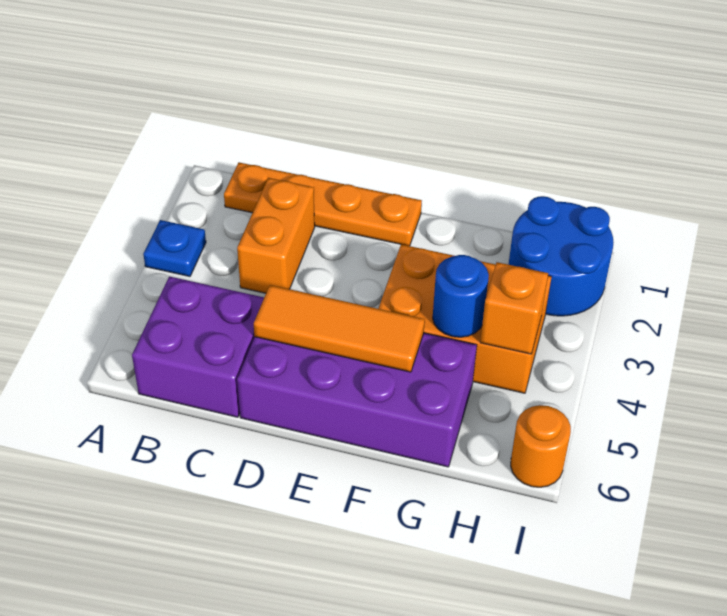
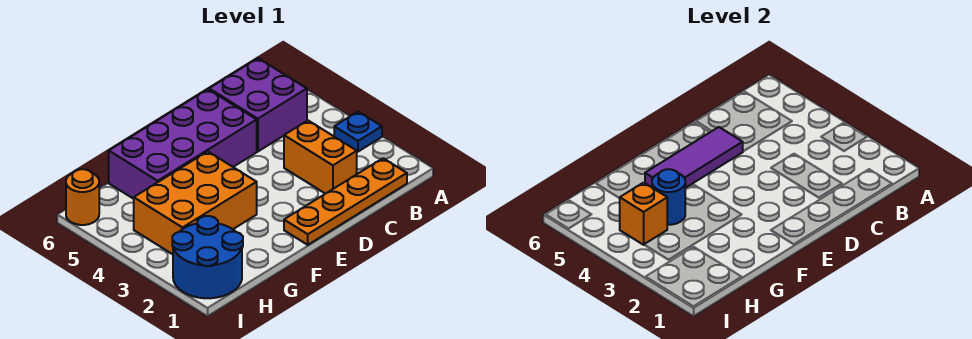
orange tile D5:F5 level 2 -> purple tile D5:F5 level 2

